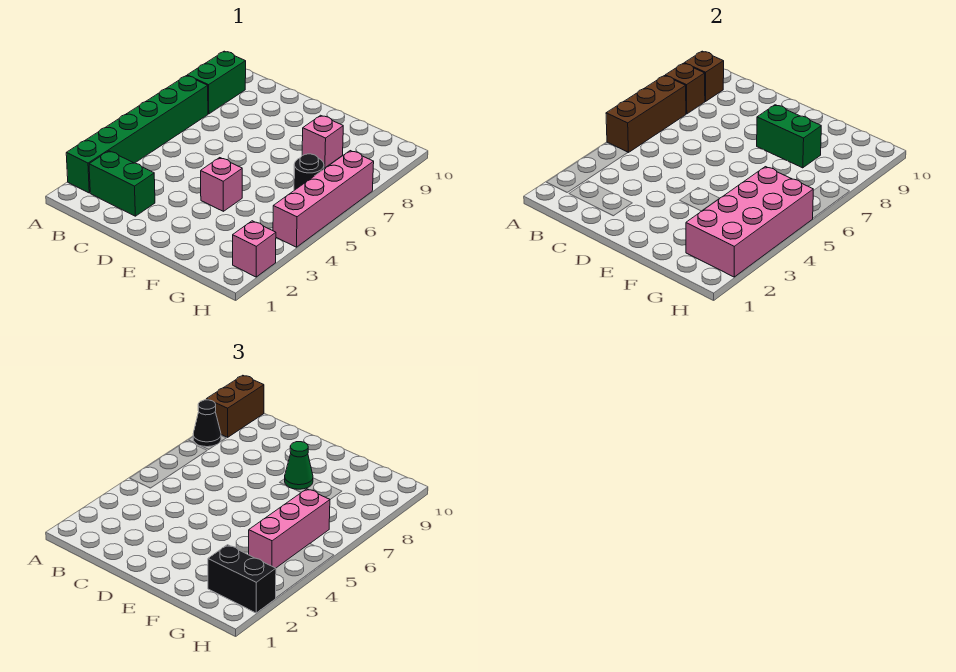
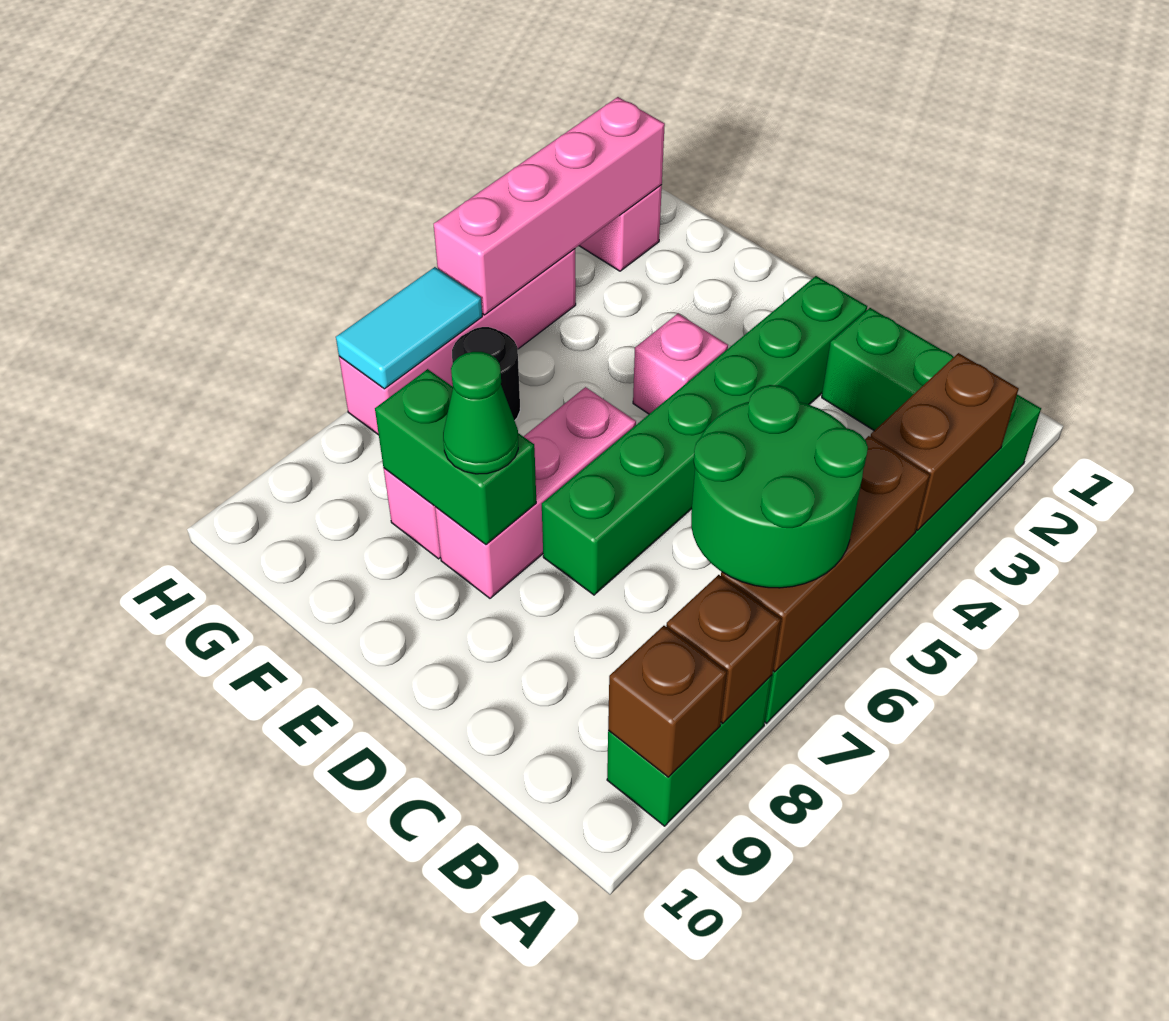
none -> green round brick A6:B7 level 3
black cone A8 level 3 -> none
brown brick A9:A10 level 3 -> brown brick A3:A4 level 2
none -> green brick D2:D7 level 1
pink brick G2:H5 level 2 -> pink brick H2:H5 level 2
black brick G2:H2 level 3 -> none
pink brick G4:G6 level 3 -> pink brick E6:E8 level 1
none -> cyan tile H6:H7 level 2

